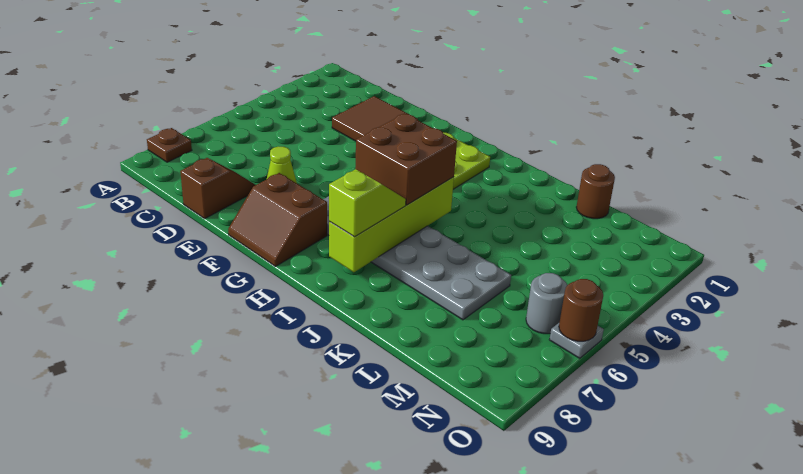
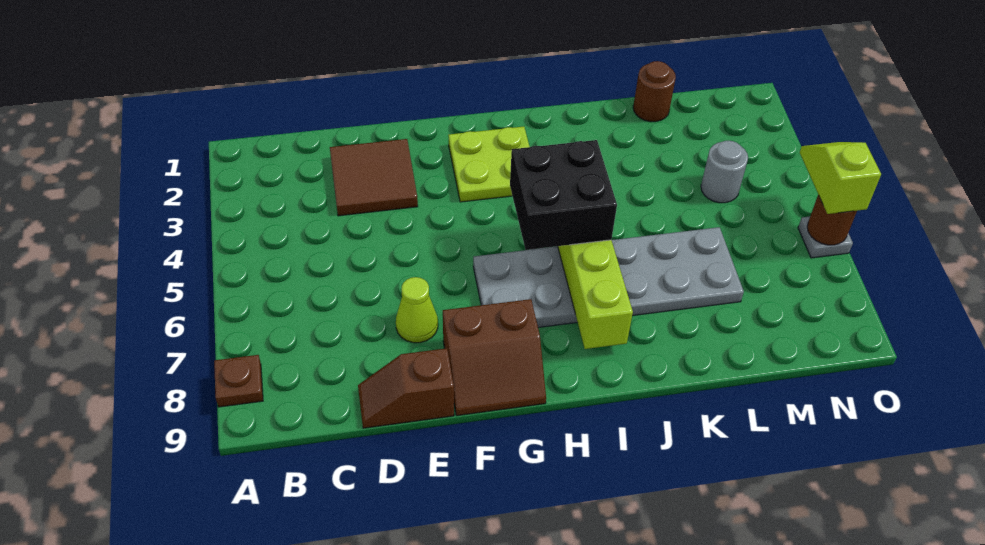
brown slope D8:D9 level 1 top 9 -> brown slope D9:E9 level 1 top E
brown brick H5:I6 level 3 -> black brick H5:I6 level 3
lime slope I7:I8 level 3 top 8 -> lime slope O5:O6 level 3 top 6
grey round brick N6 level 1 -> grey round brick M4 level 1

